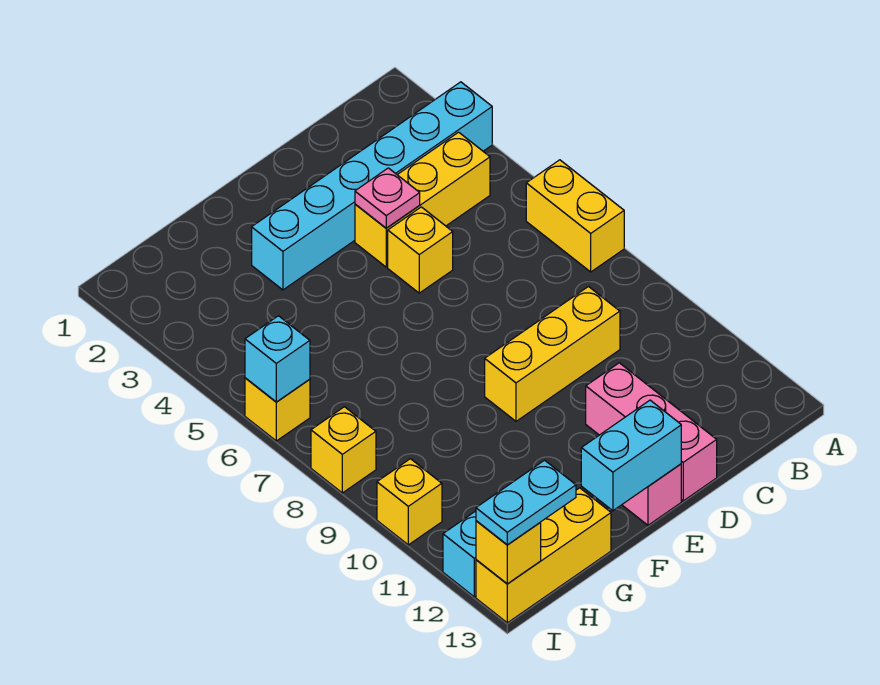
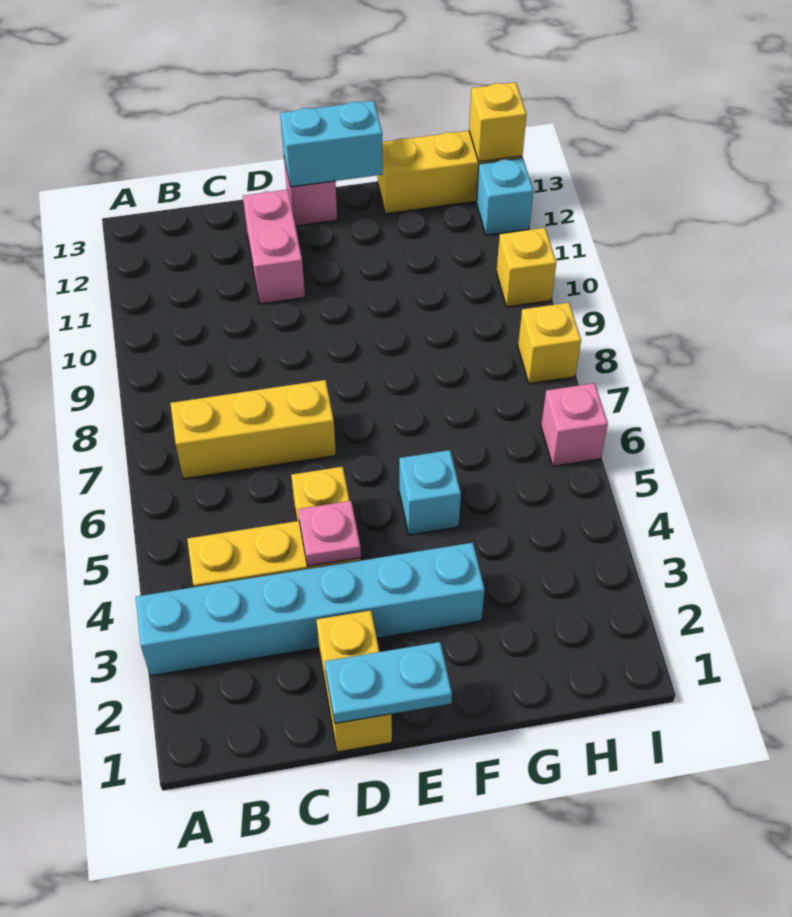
yellow brick A6:A7 level 1 -> yellow brick D1:D2 level 1
yellow brick C9:E9 level 1 -> yellow brick B7:D7 level 1
pink brick D11:D13 level 1 -> pink brick D11:D12 level 1
cyan plate H13:I13 level 3 -> cyan plate D1:E1 level 2
yellow brick I6 level 1 -> pink brick I6 level 1
cyan brick I6 level 2 -> cyan brick F5 level 1

